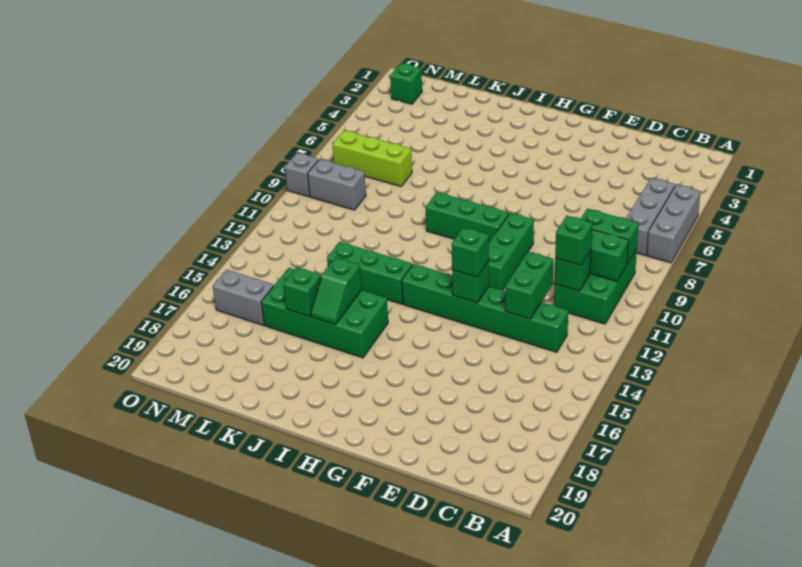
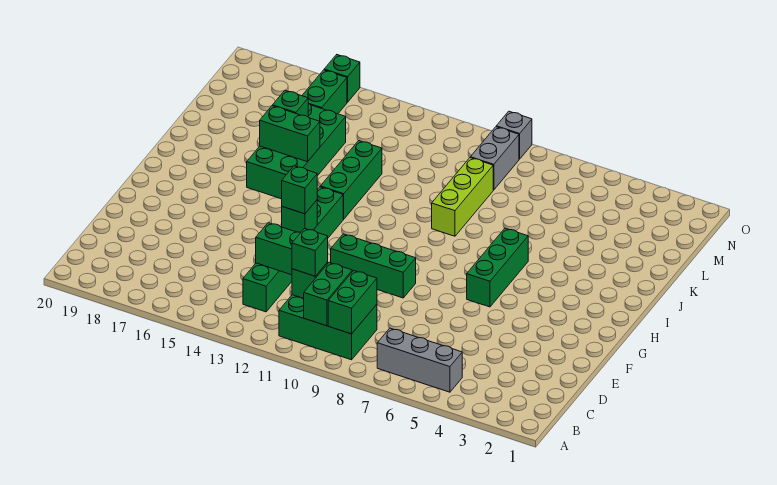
grey brick A5:A7 level 1 -> none
green brick G9:I9 level 1 -> green brick G6:I6 level 1
green slope J15:J16 level 2 top 15 -> green brick J15:J16 level 2
lime brick L7:N7 level 1 -> lime brick J9:L9 level 1
grey brick M16:N16 level 1 -> green brick M16:N16 level 1
green brick N2 level 1 -> green brick O16 level 1

